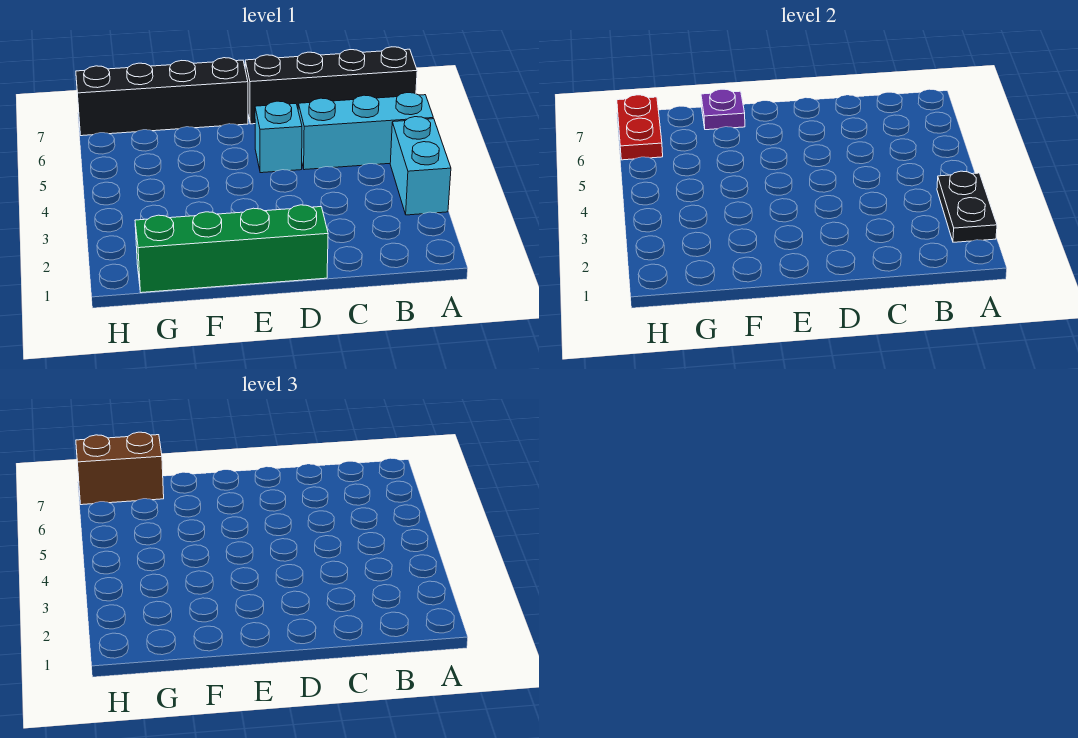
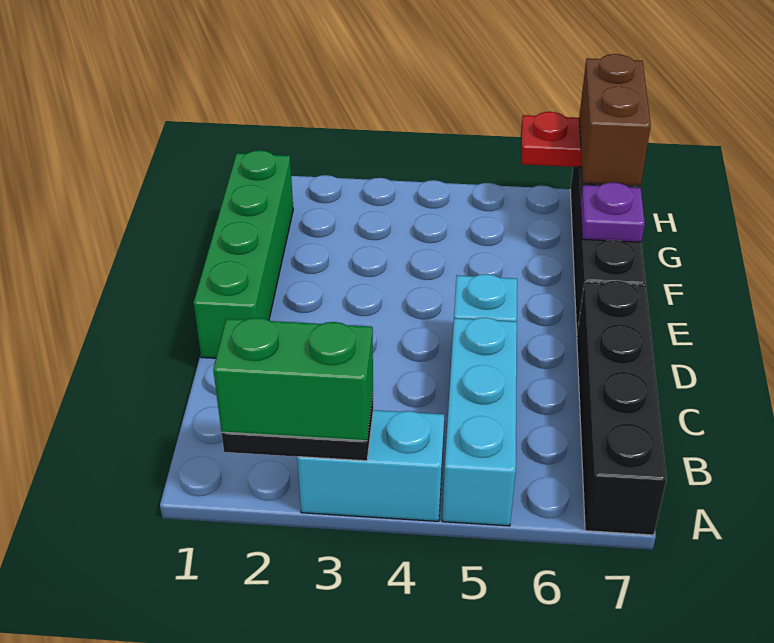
none -> green brick A2:A3 level 3

